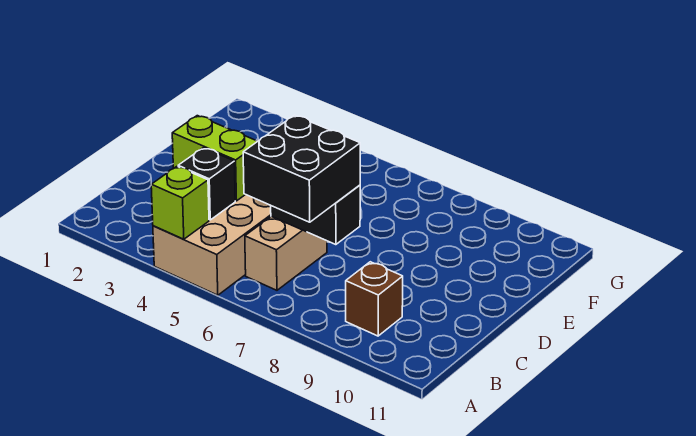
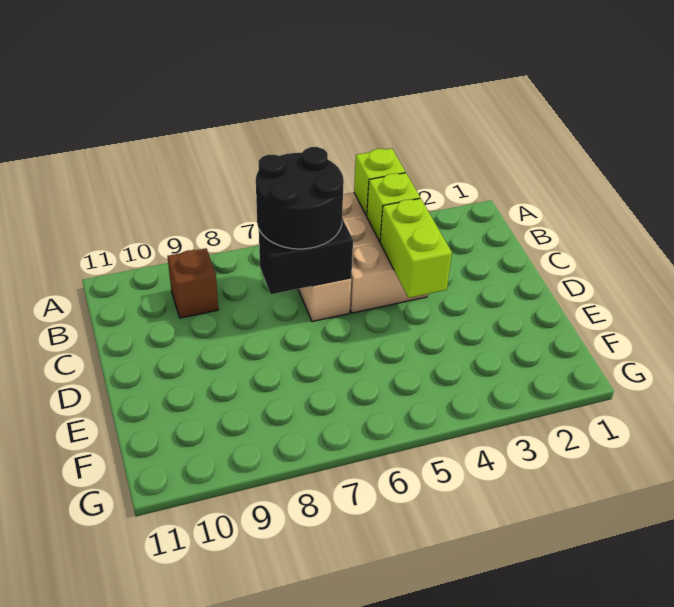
black brick B4 level 2 -> lime brick B4 level 2
black brick B6:C7 level 3 -> black round brick B6:C7 level 3
lime brick C3:C4 level 2 -> lime brick C4:D4 level 2

